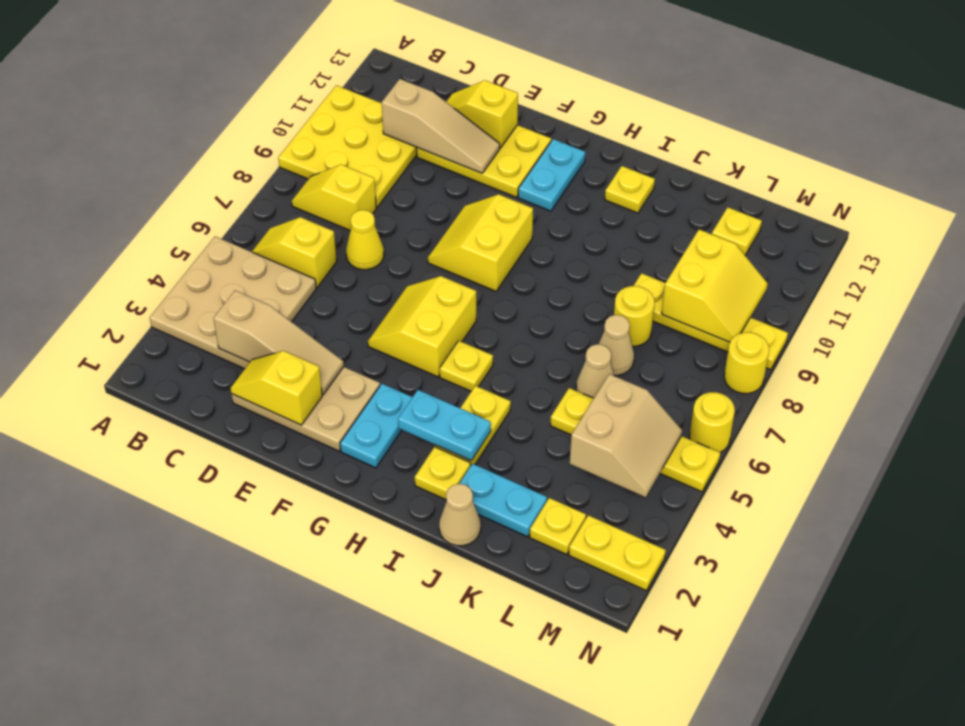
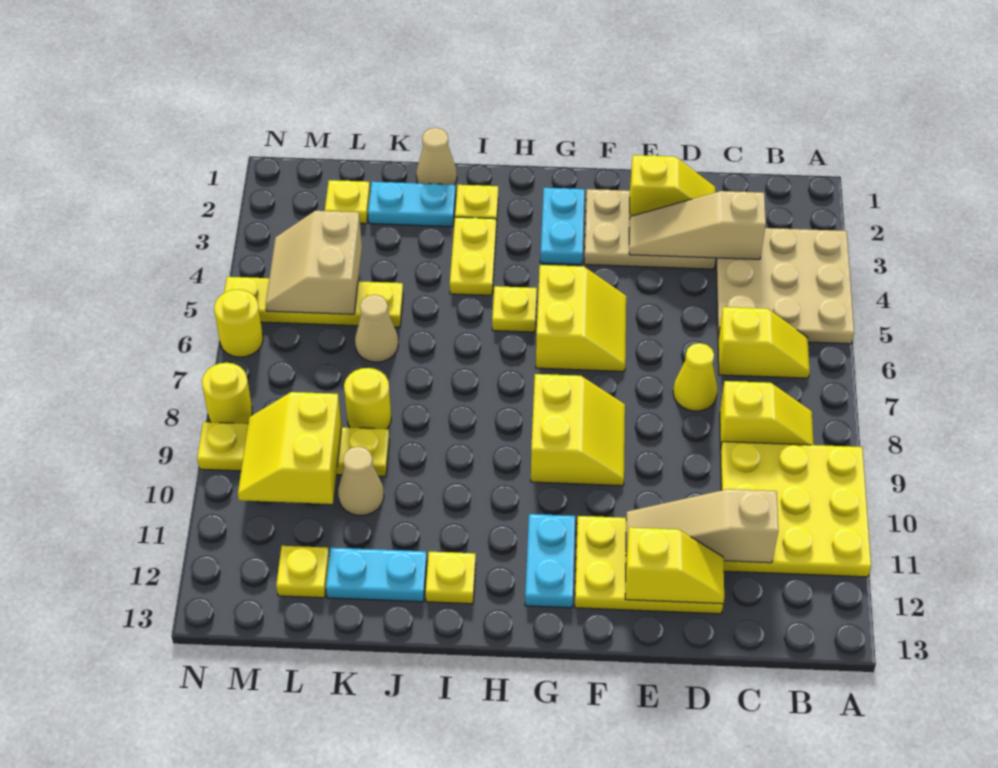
cyan plate H3:I3 level 2 -> cyan plate J12:K12 level 1
tan cone K7 level 1 -> tan cone K10 level 1
yellow plate M2:N2 level 1 -> none

